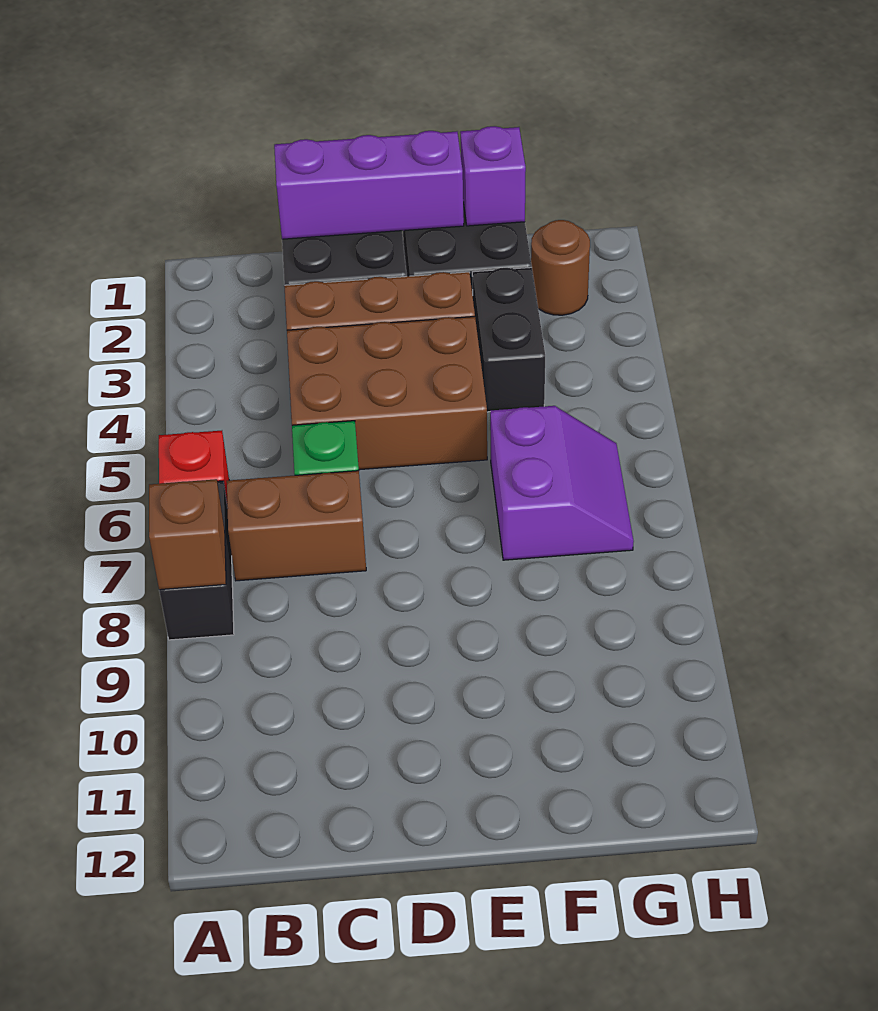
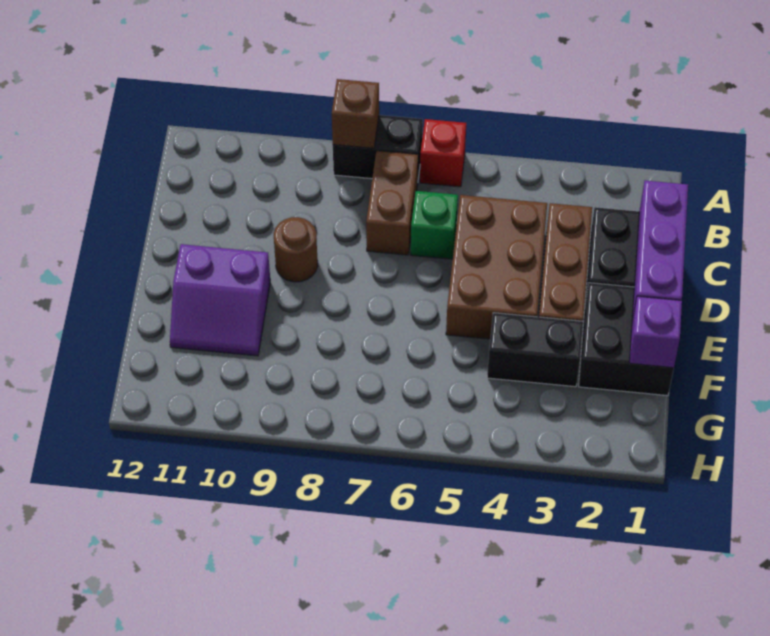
purple slope F6:G7 level 1 top F -> purple slope E10:F11 level 1 top E
brown round brick G2 level 1 -> brown round brick D9 level 1

